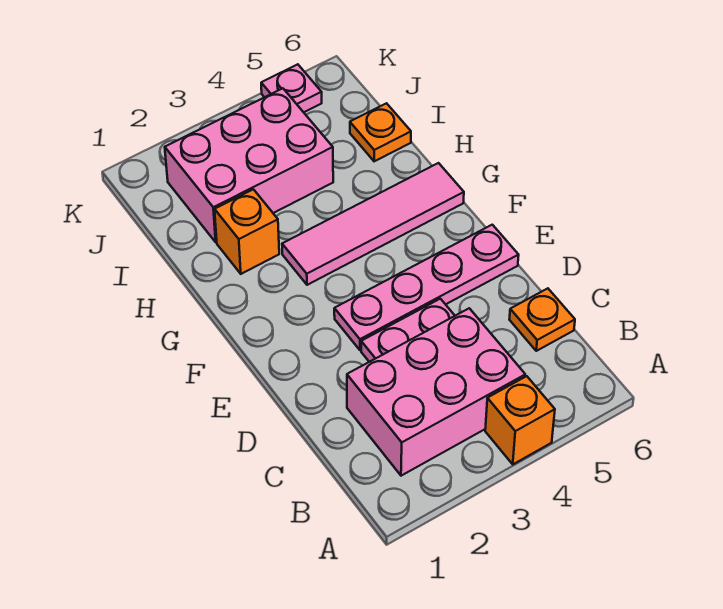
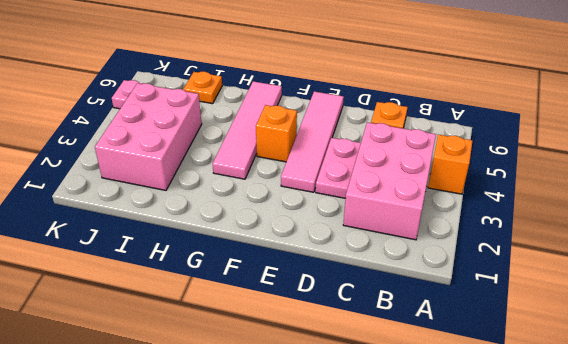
pink plate E3:E6 level 1 -> pink tile E3:E6 level 1
orange brick H2 level 1 -> orange brick F4 level 1

